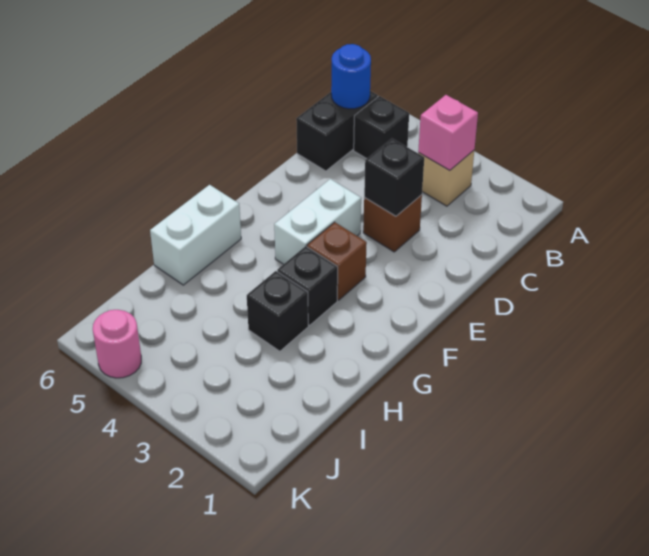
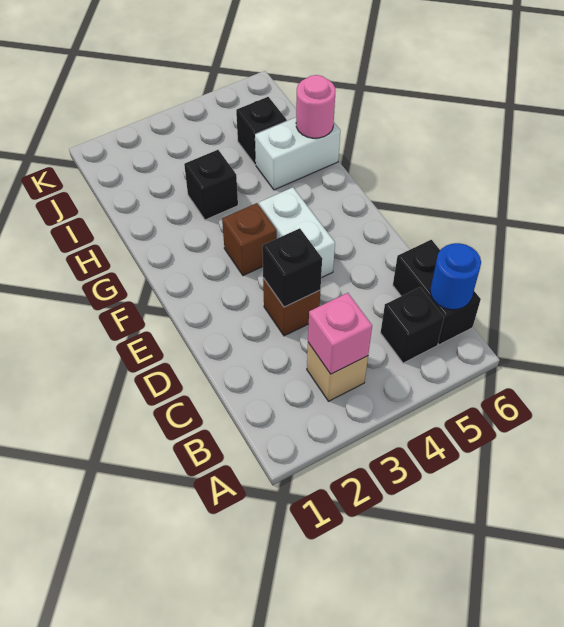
black brick G3 level 1 -> black brick I5 level 1
white brick G6:H6 level 1 -> white brick H5:H6 level 1
pink round brick K5 level 1 -> pink round brick H6 level 2

